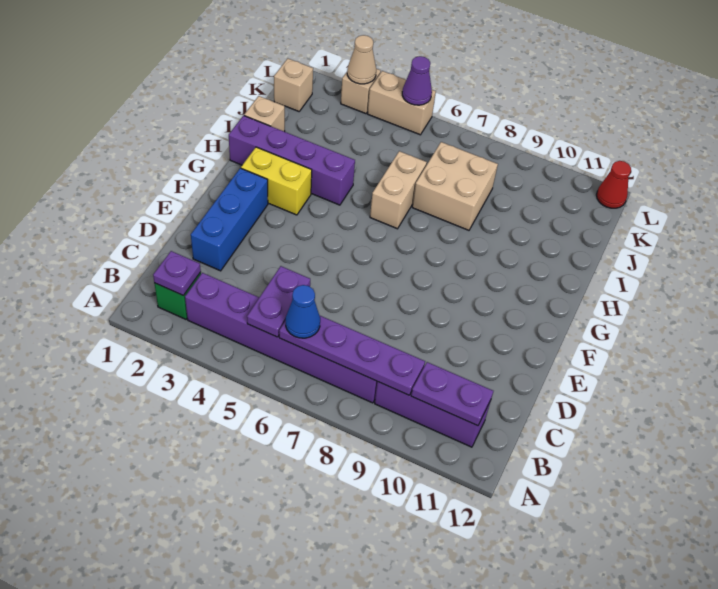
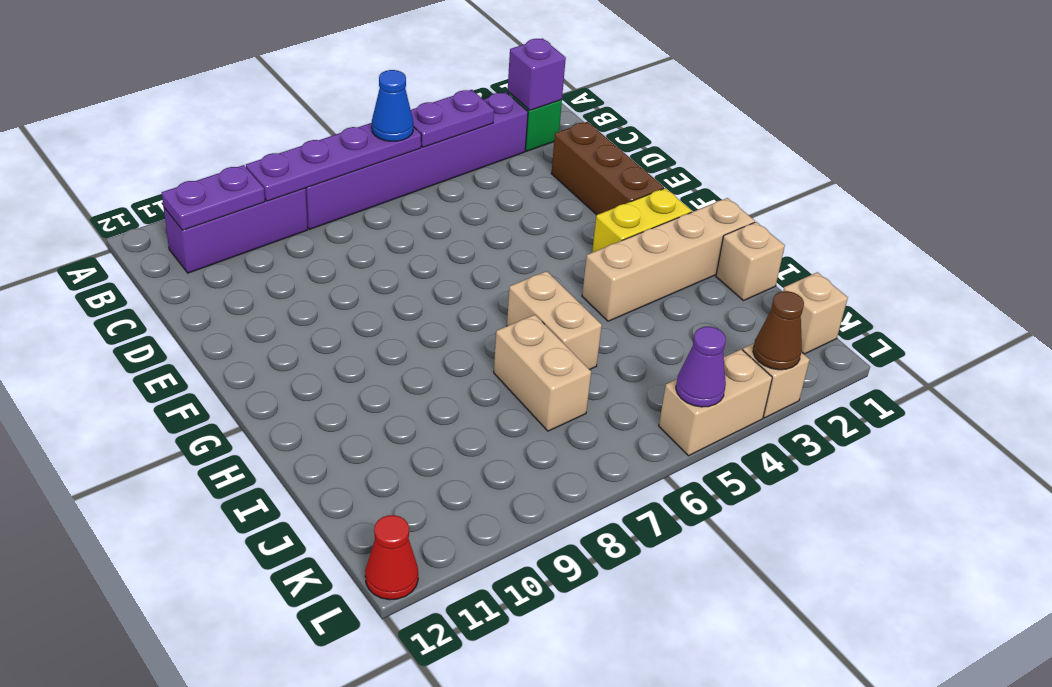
purple plate B2 level 2 -> purple brick B2 level 2
purple plate B5:C5 level 2 -> purple plate B4:B5 level 2
blue brick D2:F2 level 1 -> brown brick D2:F2 level 1
purple brick H1:H4 level 1 -> tan brick H1:H4 level 1
tan brick I7:J8 level 1 -> tan brick I7:J7 level 1
tan cone L3 level 2 -> brown cone L3 level 2

